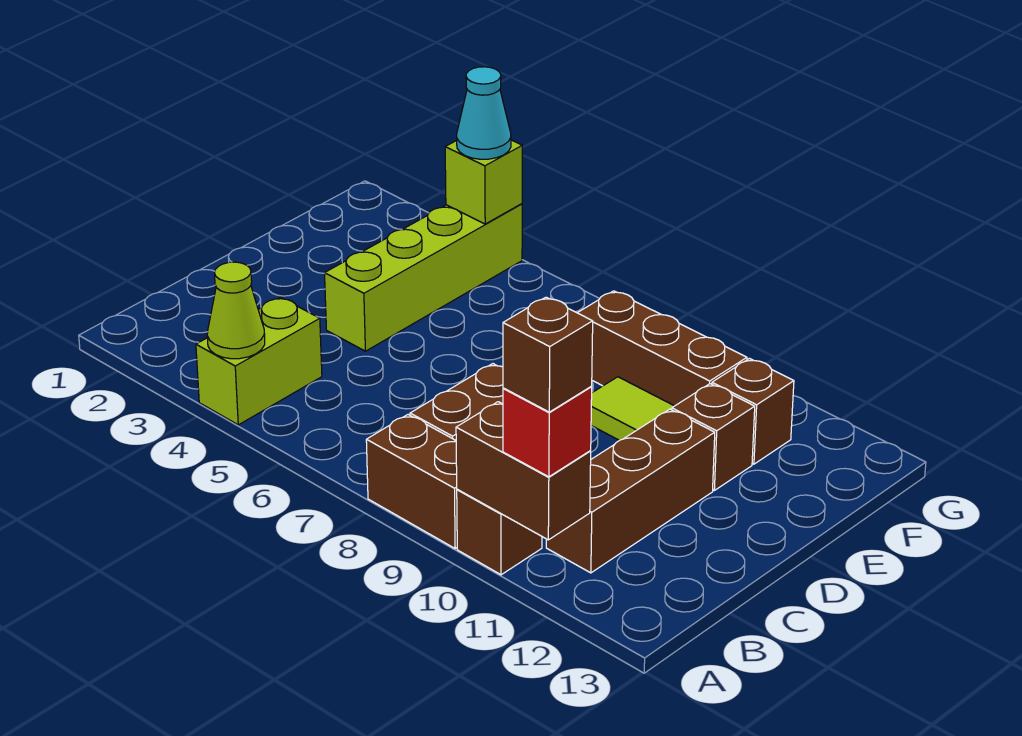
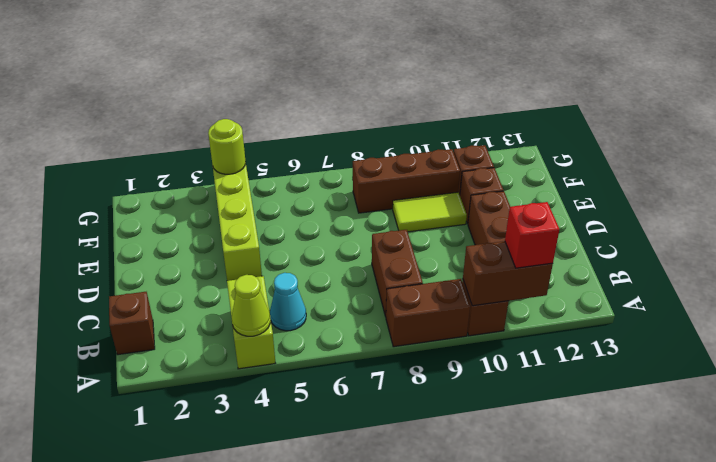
brown brick A11 level 4 -> brown brick B1 level 1
lime brick G4 level 2 -> lime round brick G4 level 2
cyan cone G4 level 3 -> cyan cone B5 level 1

